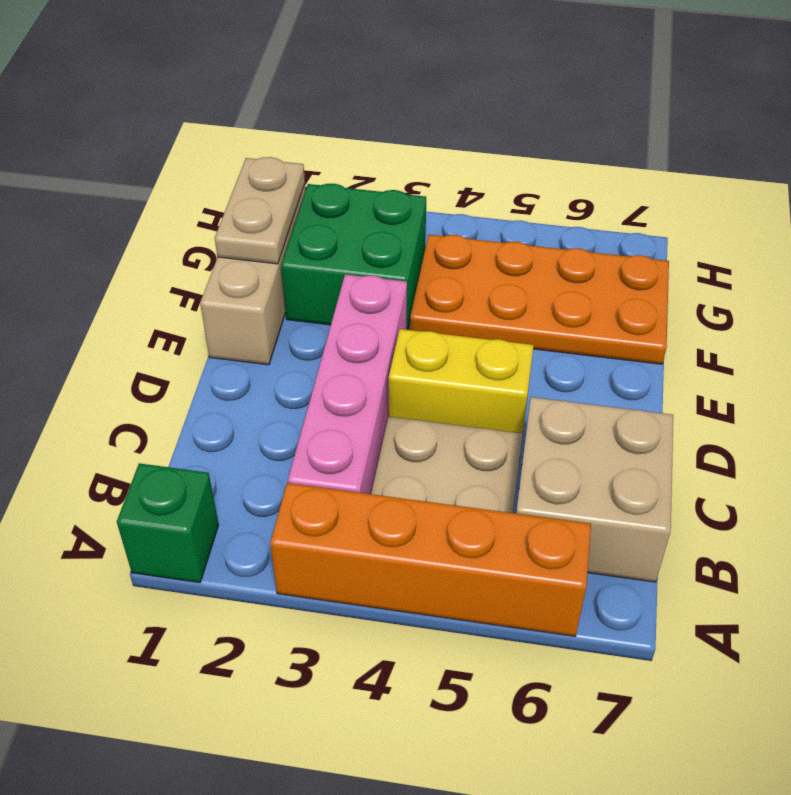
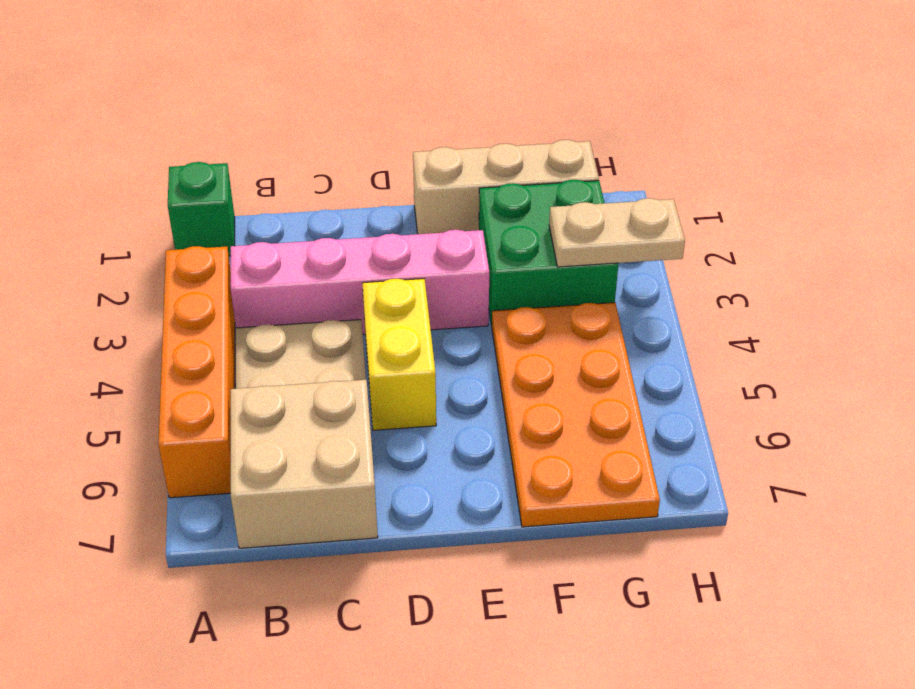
tan plate F1:G1 level 2 -> tan plate G3:H3 level 2

